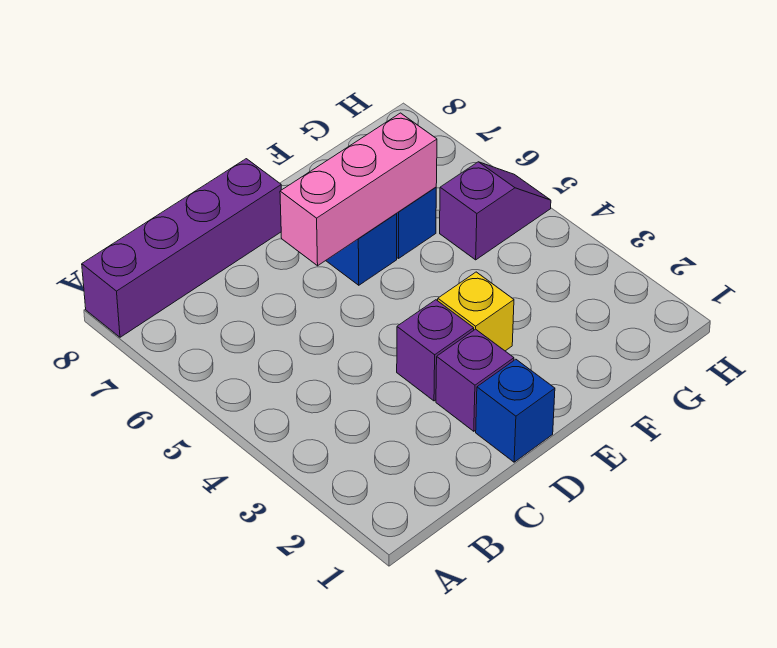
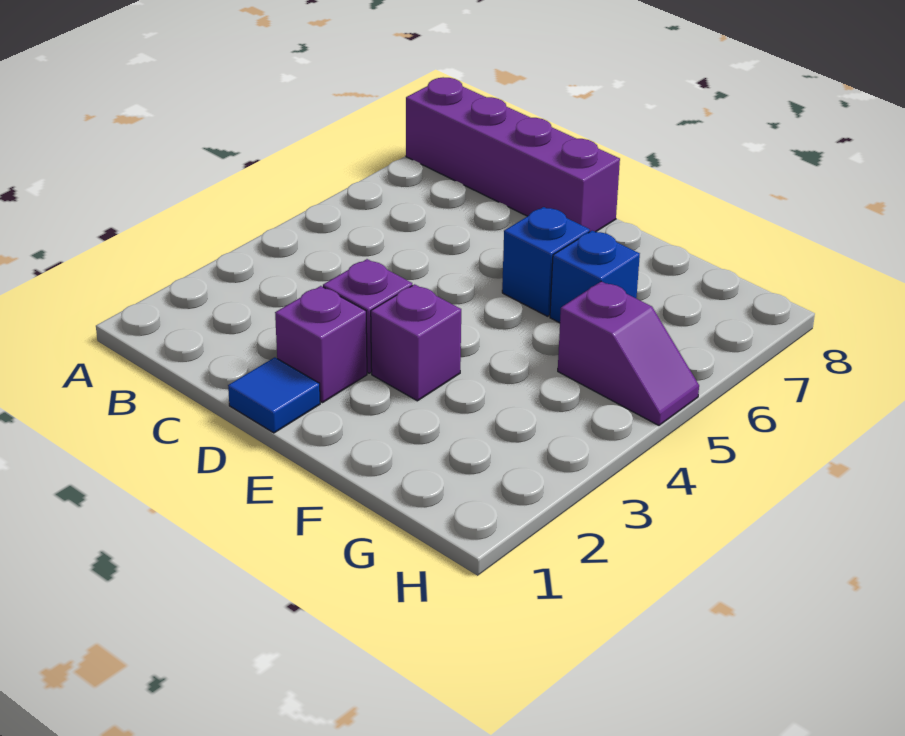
blue brick D1 level 1 -> blue tile D1 level 1
pink brick D6:F6 level 2 -> none
yellow brick E3 level 1 -> purple brick E3 level 1

